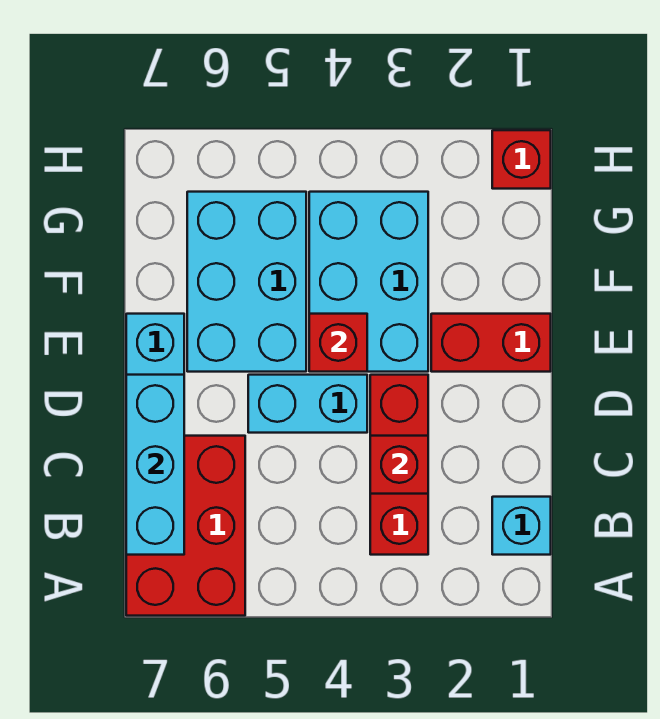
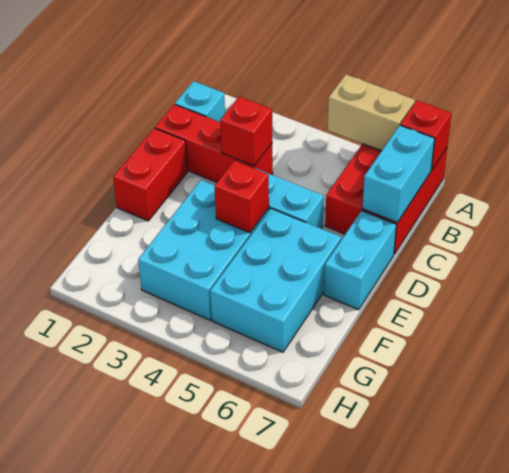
none -> tan brick A5:A6 level 2
red brick B3:D3 level 1 -> red brick C1:C3 level 1
cyan brick B7:D7 level 2 -> cyan brick B7:C7 level 2
red brick E1:E2 level 1 -> red brick D1:E1 level 1
red brick H1 level 1 -> red brick A7 level 2

